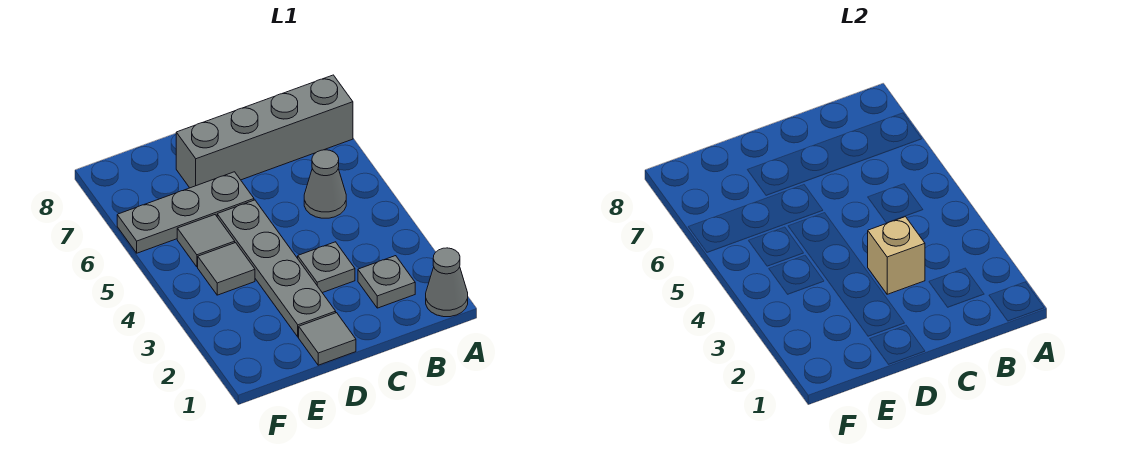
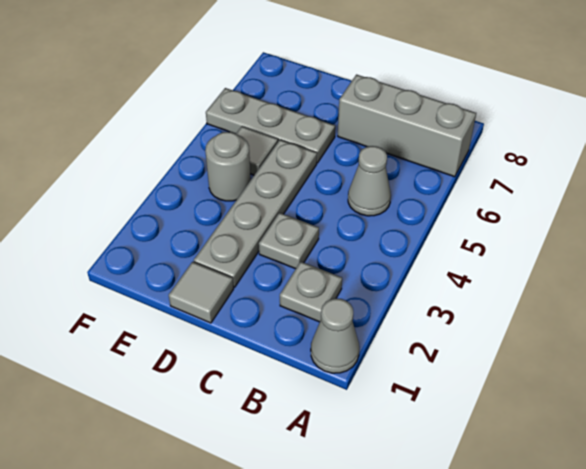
grey brick A7:D7 level 1 -> grey brick A7:C7 level 1
tan brick C3 level 2 -> none
grey tile E4 level 1 -> grey round brick E4 level 1

